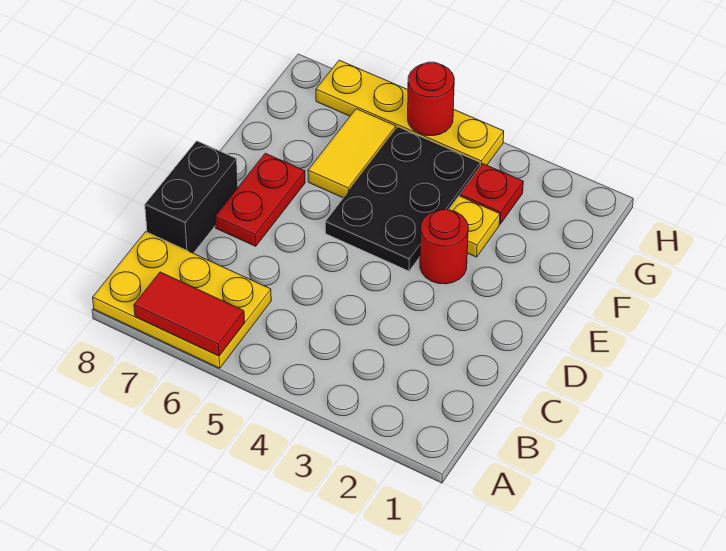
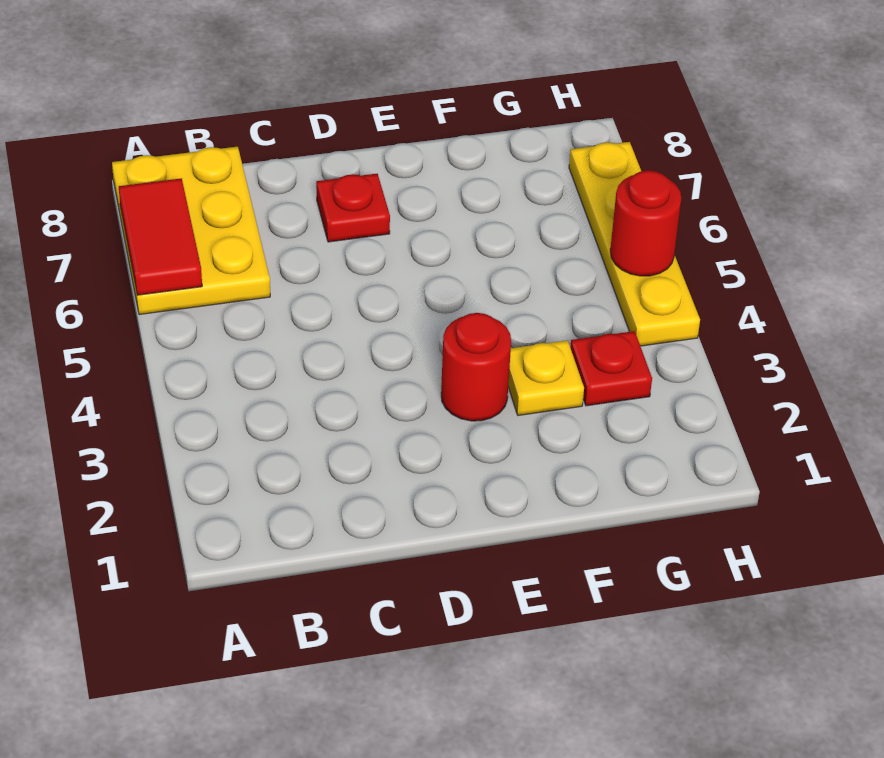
black brick C8:D8 level 1 -> none
red plate D7:E7 level 1 -> red plate D7 level 1
black plate E4:G5 level 1 -> none
yellow tile F6:G6 level 1 -> none

